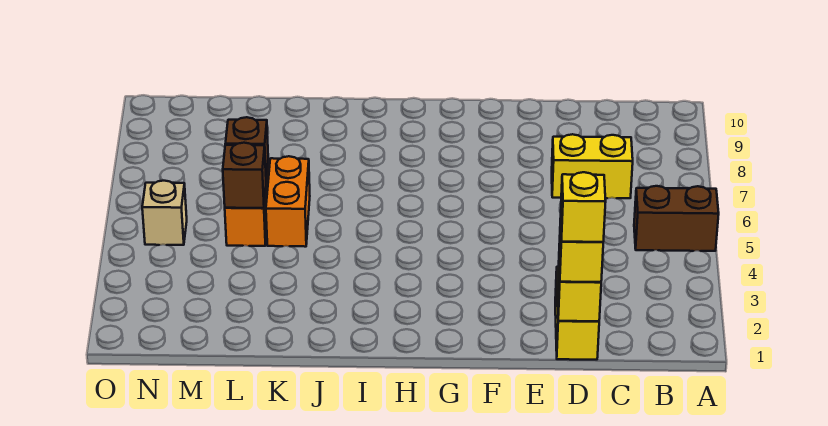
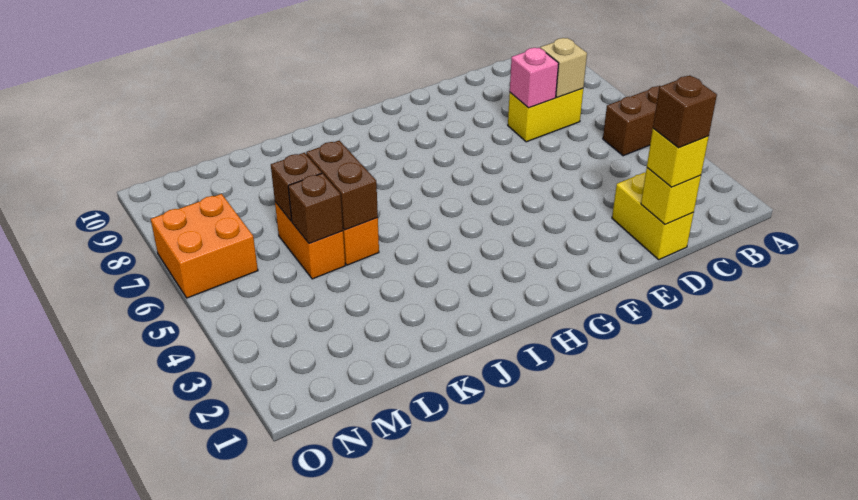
yellow brick D1 level 4 -> brown brick D1 level 4
none -> pink brick D7 level 2
none -> brown brick K5:K6 level 2
tan brick N5 level 1 -> tan brick C7 level 2
none -> orange brick N6:O7 level 1

